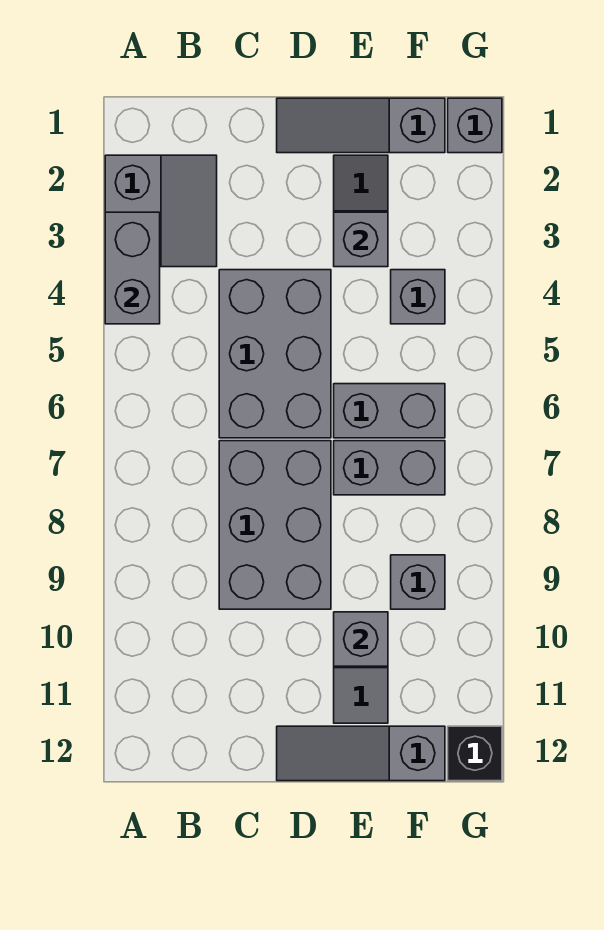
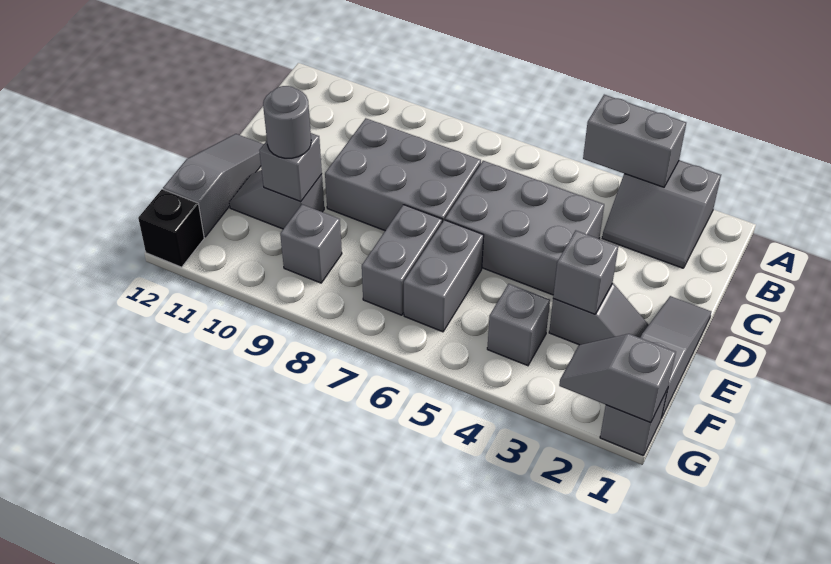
none -> grey round brick E10 level 3
none -> grey slope G1:G2 level 2 top 1

